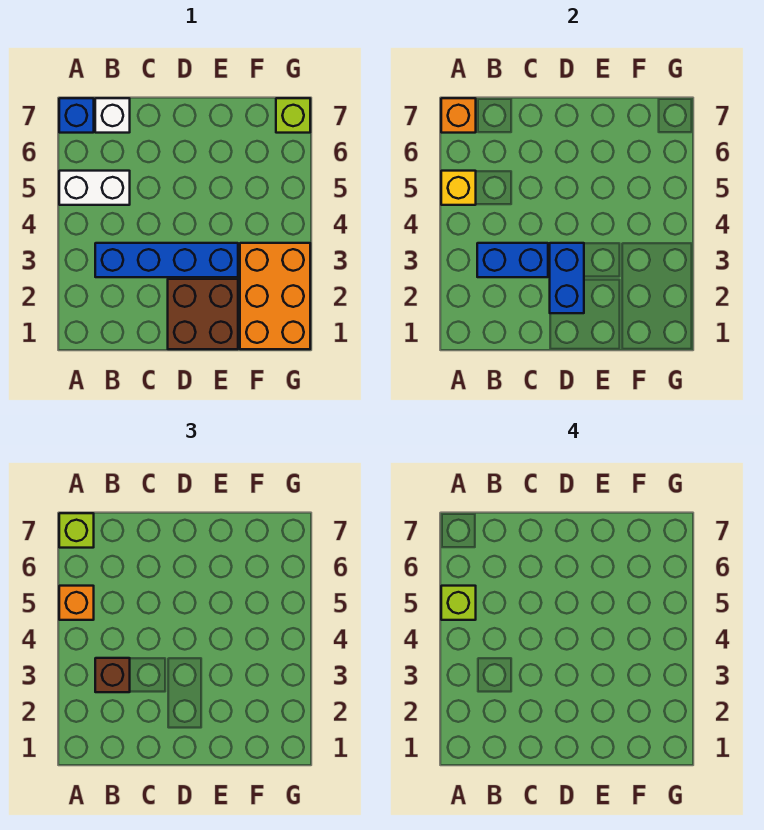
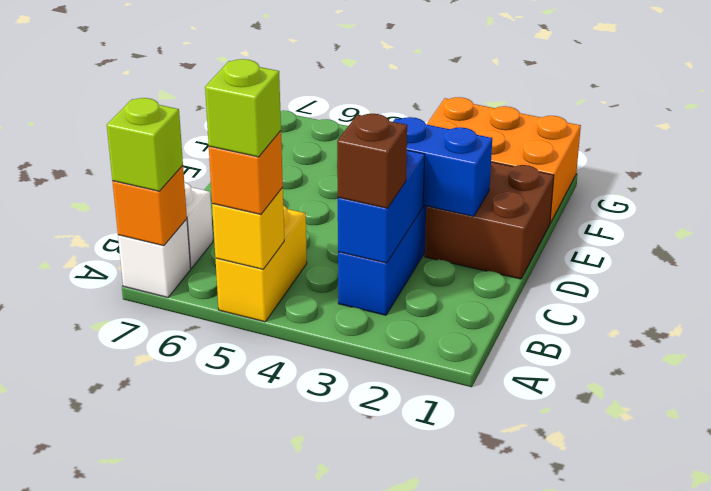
white brick A5:B5 level 1 -> yellow brick A5:B5 level 1
blue brick A7 level 1 -> white brick A7 level 1
lime brick G7 level 1 -> none

